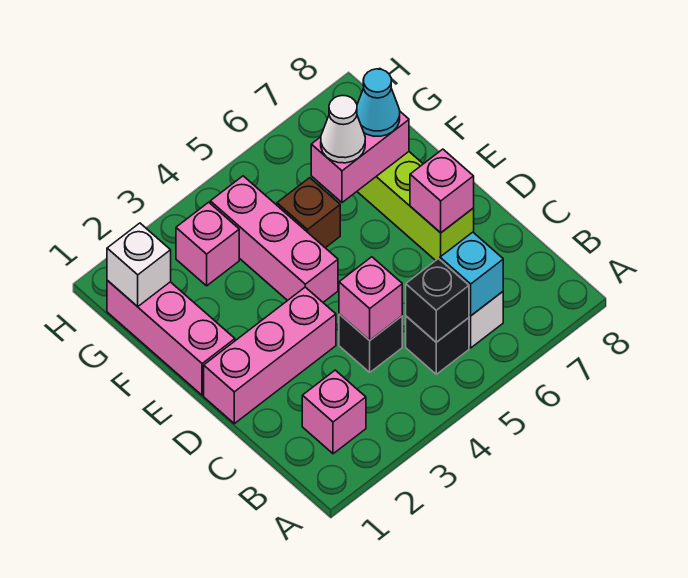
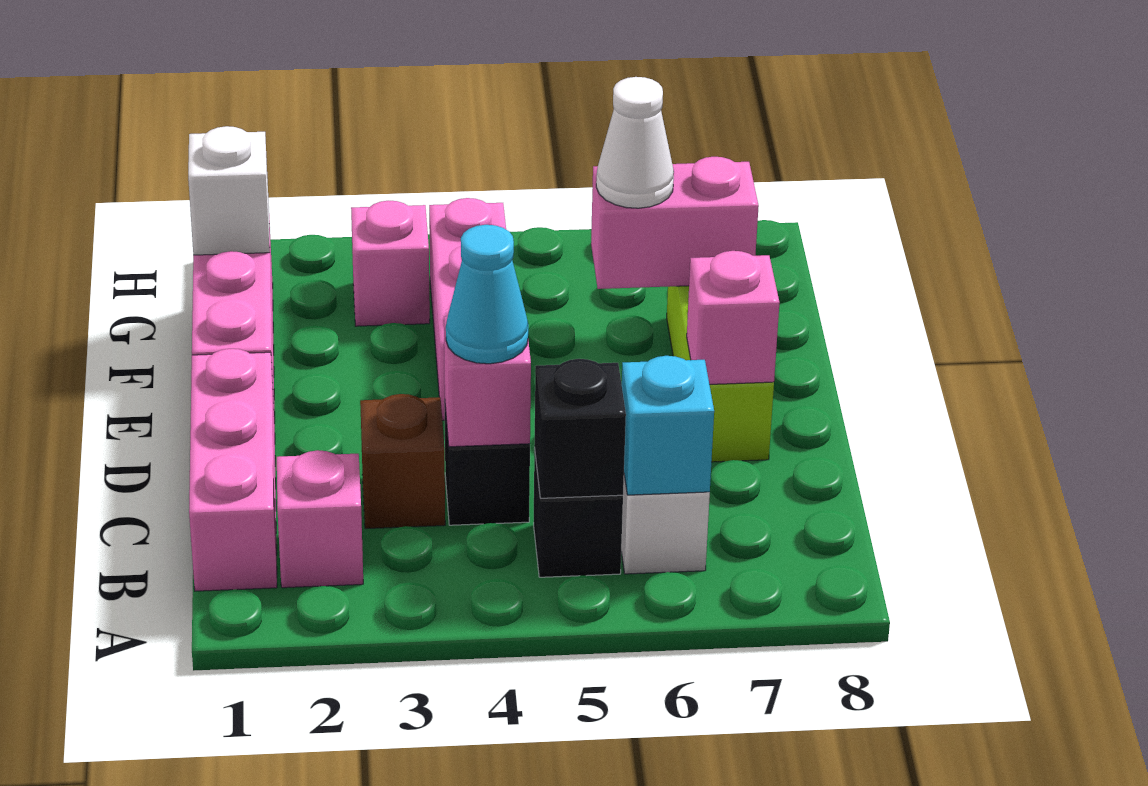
pink brick D1:D3 level 1 -> pink brick B1:D1 level 1
brown brick F5 level 1 -> brown brick C3 level 1
cyan cone F7 level 3 -> cyan cone C4 level 3

